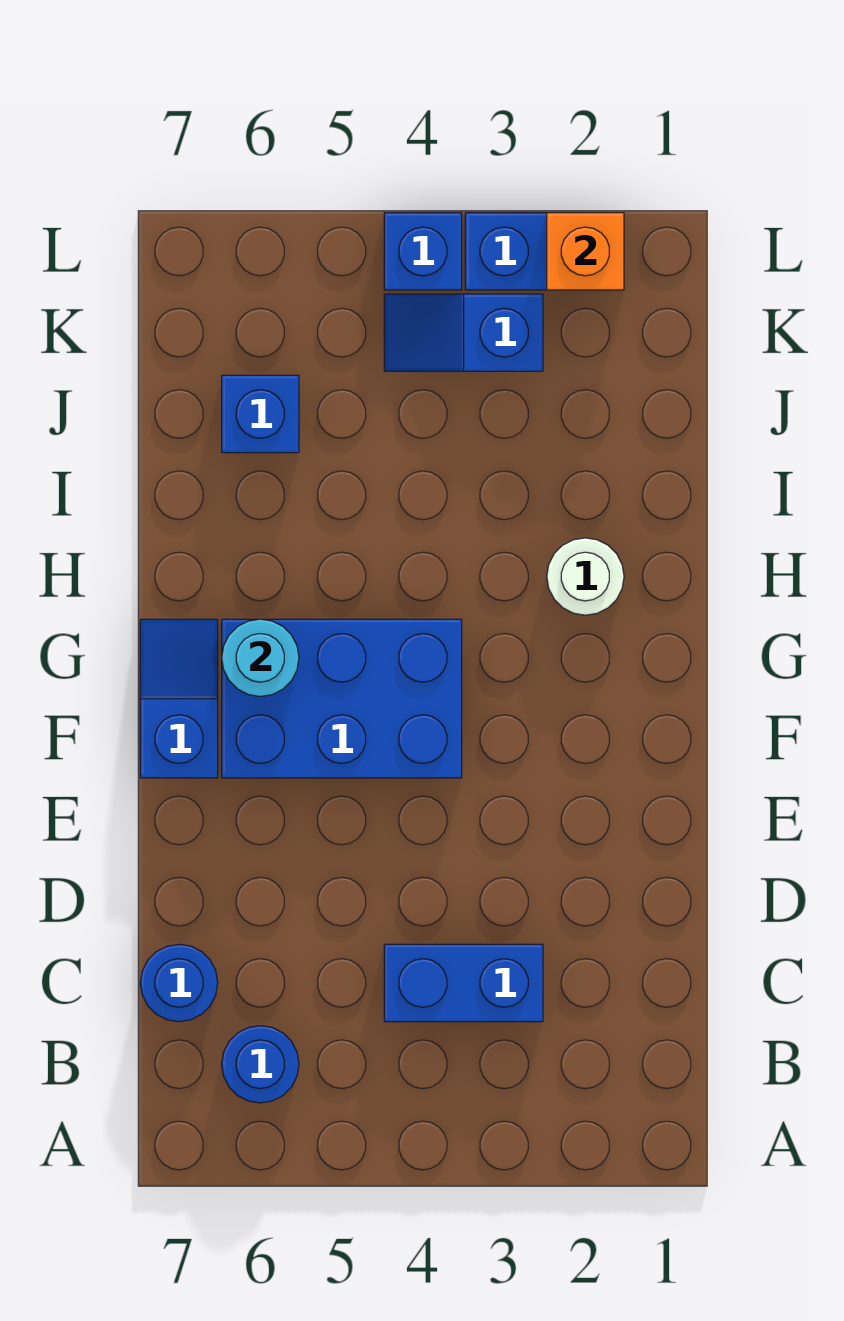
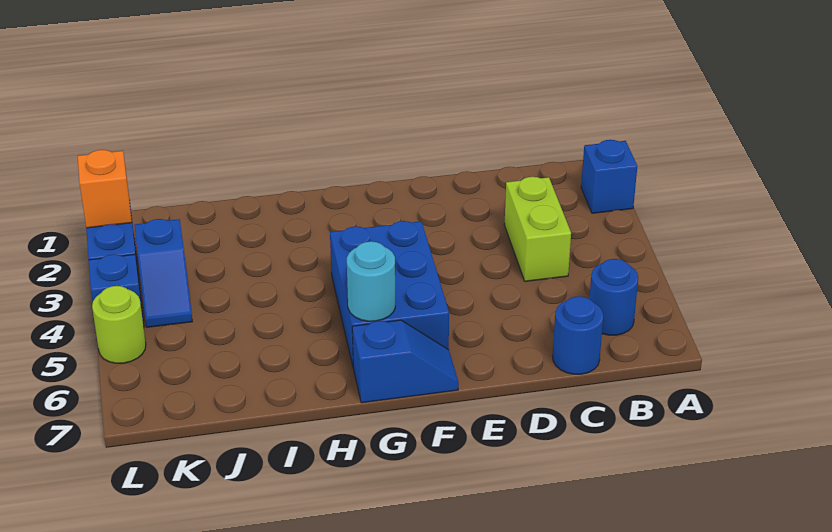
blue brick C3:C4 level 1 -> lime brick C3:C4 level 1
blue slope F7:G7 level 1 top F -> blue slope F7:G7 level 1 top G
white round brick H2 level 1 -> none
blue brick J6 level 1 -> blue brick A2 level 1
none -> lime round brick L5 level 1

